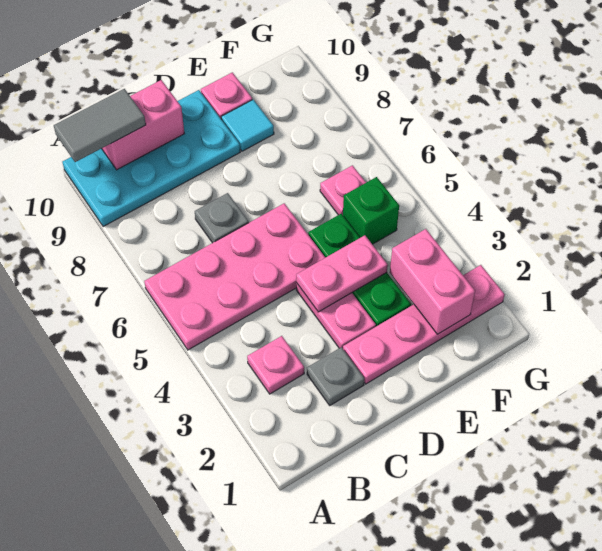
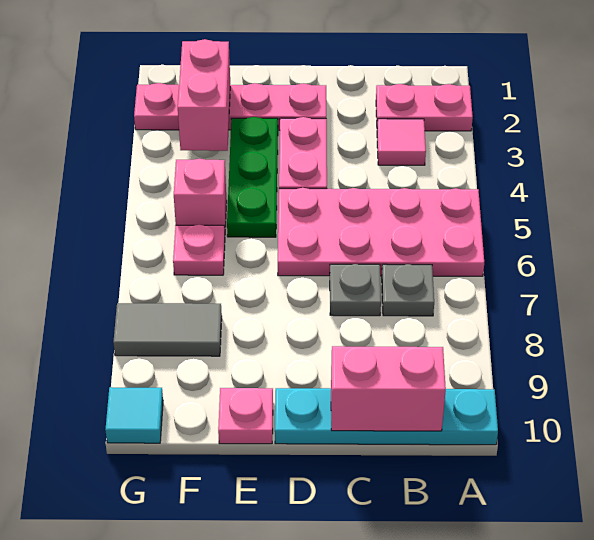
cyan plate A9:D10 level 1 -> cyan plate A10:D10 level 1
grey tile A10:B10 level 3 -> grey tile F8:G8 level 1
pink plate B3 level 1 -> pink tile B3 level 1
grey plate C2 level 1 -> grey plate B7 level 1
pink plate D4:E4 level 2 -> pink plate A2:B2 level 1
cyan tile E9 level 1 -> cyan tile G10 level 1
green brick F5 level 1 -> pink brick F5 level 1

